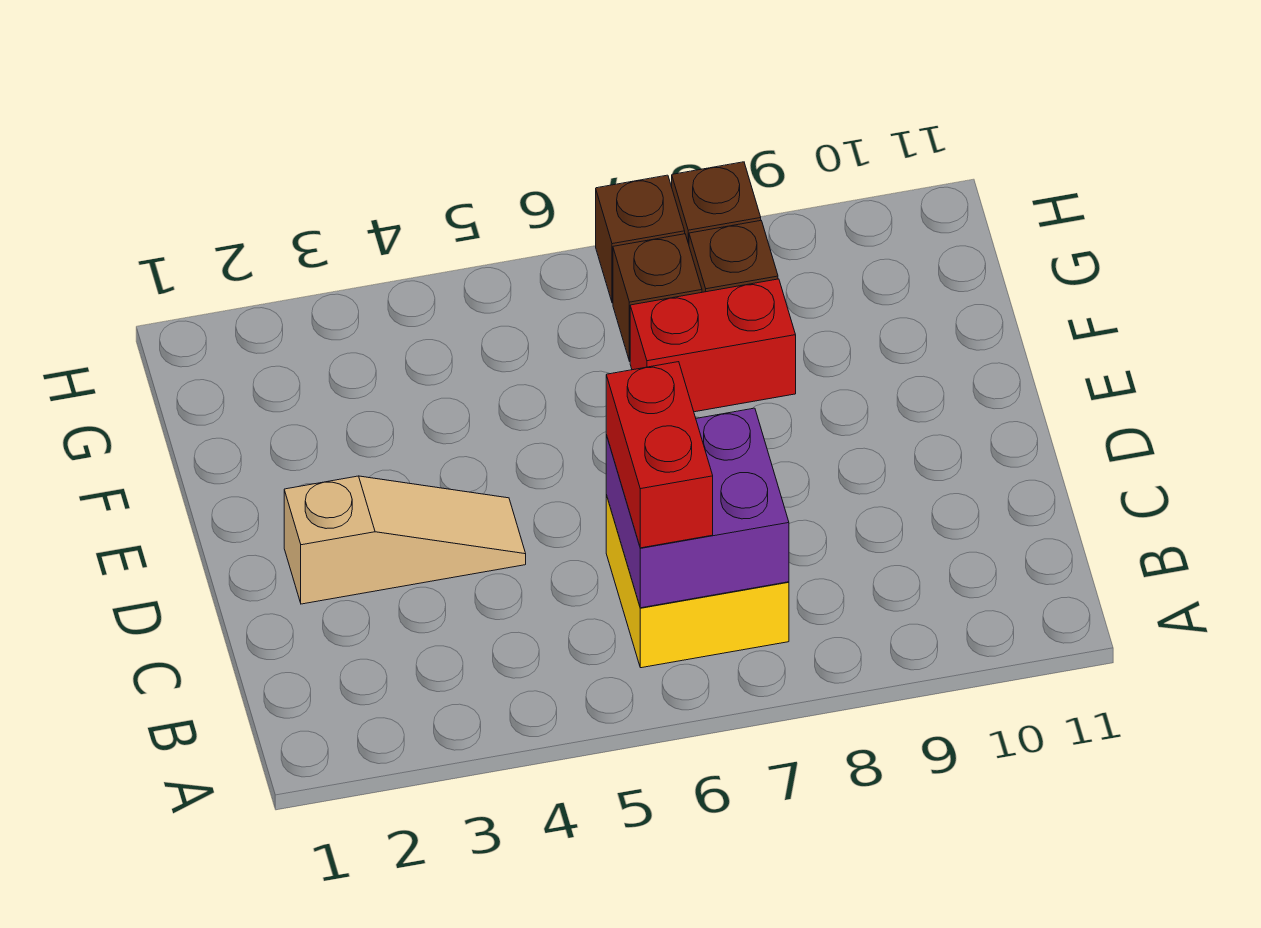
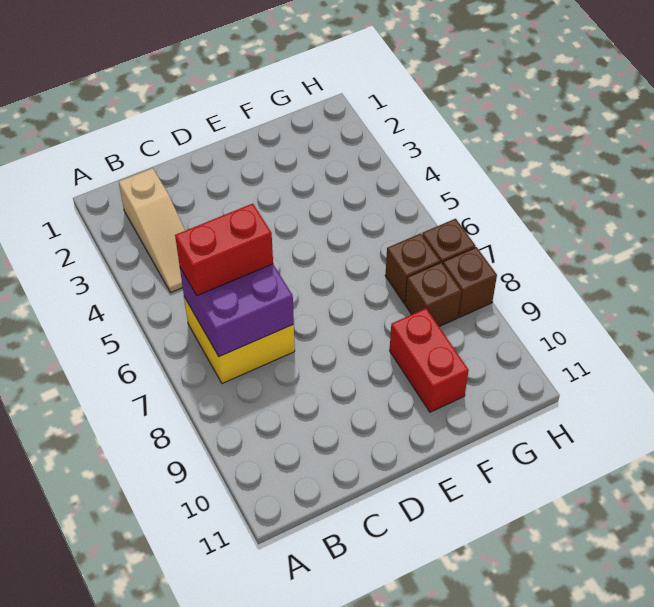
tan slope D2:D4 level 1 top 2 -> tan slope B2:B4 level 1 top 2
red brick F7:F8 level 1 -> red brick F9:F10 level 1

